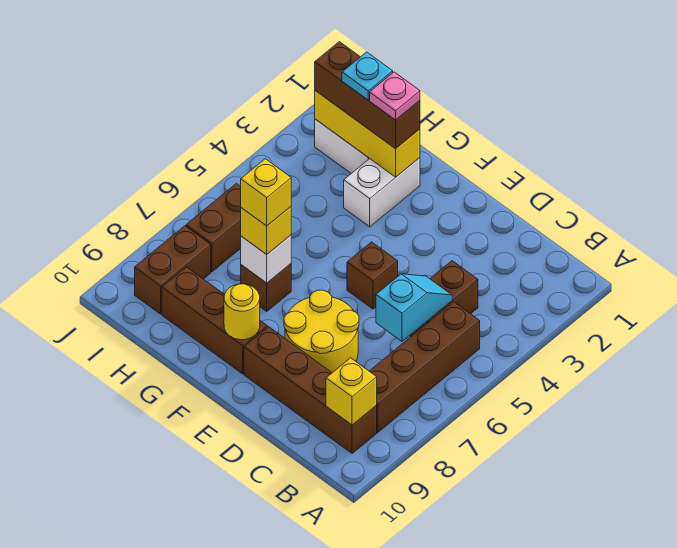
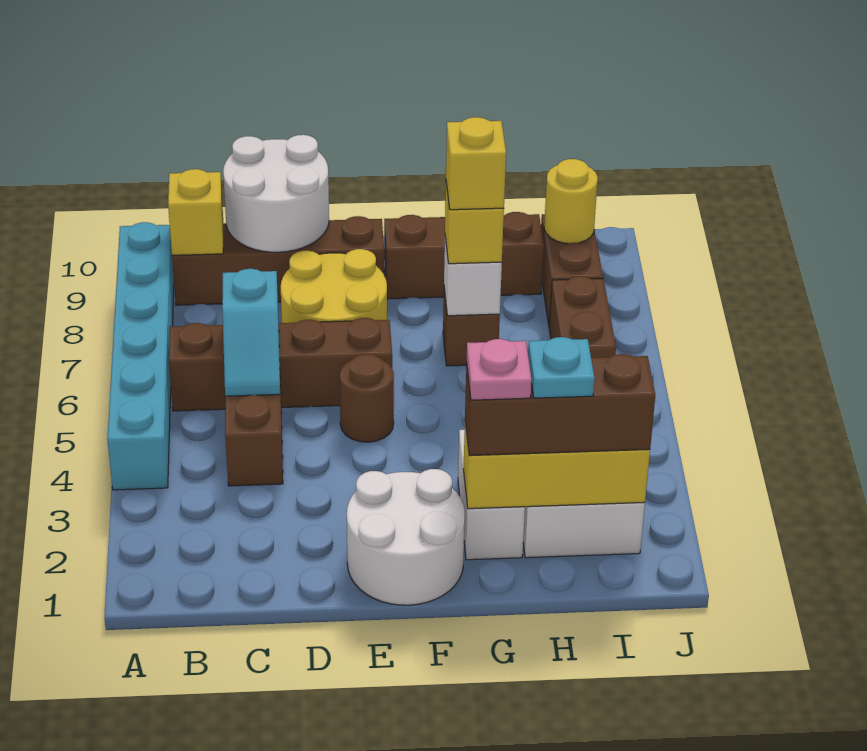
none -> cyan brick A4:A9 level 1
brown brick B5:B8 level 1 -> brown brick B6:E6 level 1
none -> white round brick C9:D10 level 2
none -> white round brick E1:F2 level 1
brown brick E5 level 1 -> brown round brick E5 level 1
yellow round brick F9 level 2 -> yellow round brick I9 level 2

